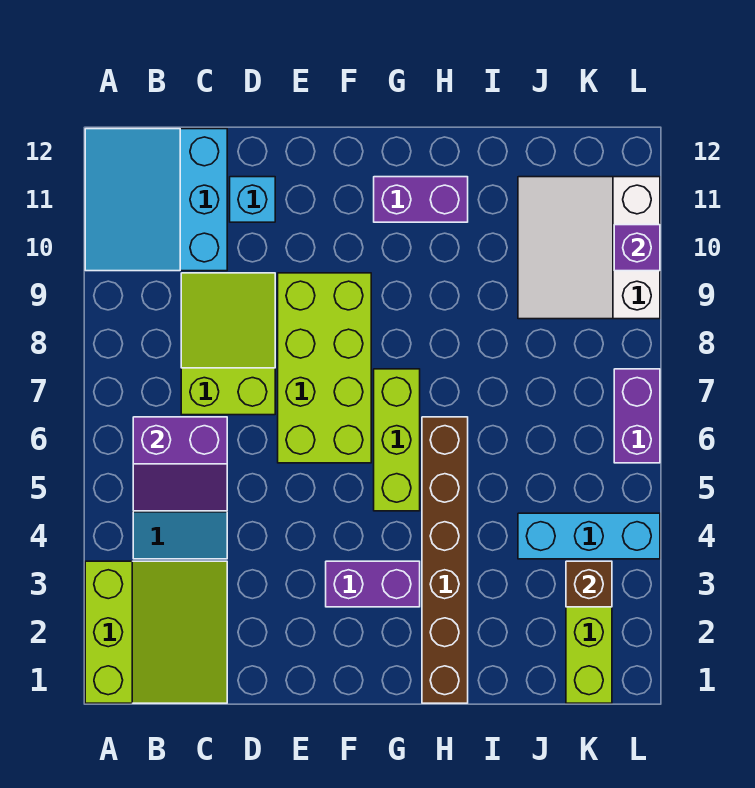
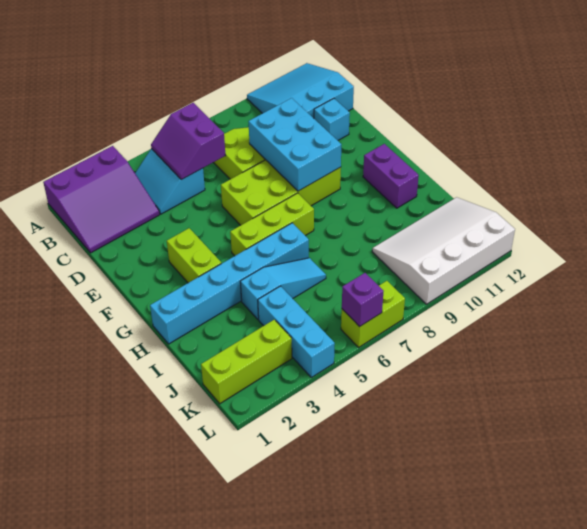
lime slope A1:C3 level 1 top A -> purple slope A1:C3 level 1 top A
none -> cyan brick D8:F9 level 2
purple brick F3:G3 level 1 -> lime brick F3:G3 level 1
brown brick H1:H6 level 1 -> cyan brick H1:H6 level 1
none -> cyan slope I4:I6 level 1 top 4
white slope J9:L11 level 1 top L -> white slope J9:L12 level 1 top L
brown brick K3 level 2 -> none
purple brick L6:L7 level 1 -> lime brick L6:L7 level 1
purple brick L10 level 2 -> purple brick L6 level 2

